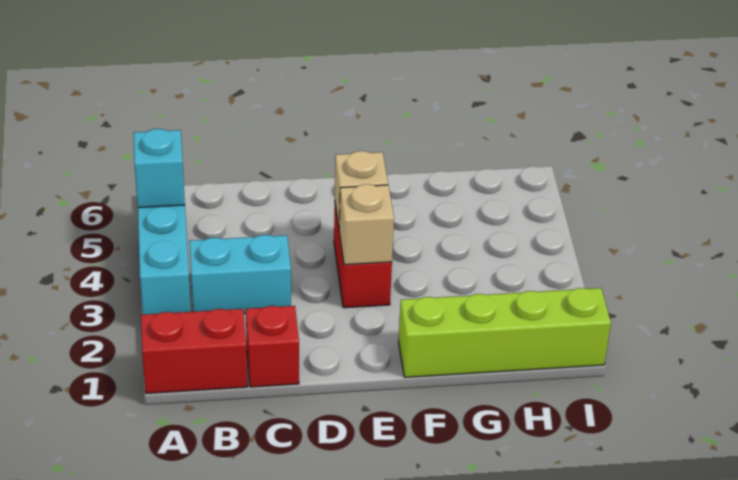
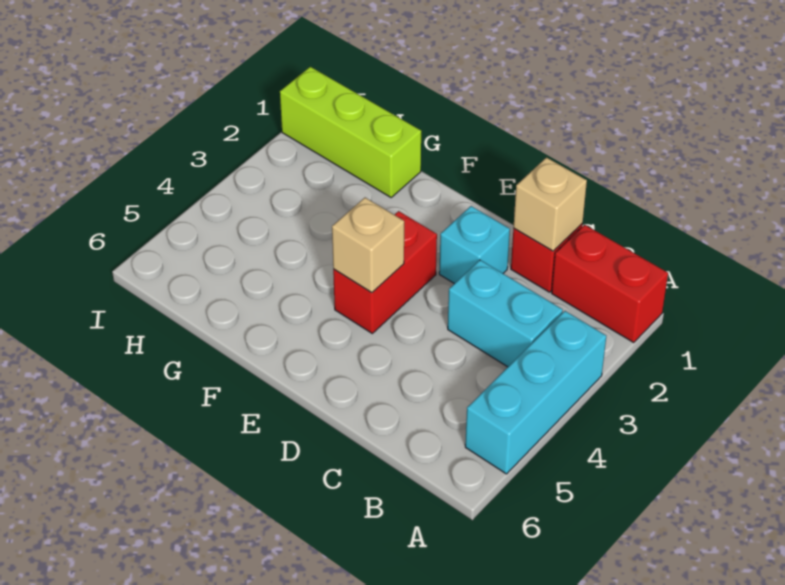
cyan brick A5 level 2 -> cyan brick D2 level 1
tan brick E3 level 2 -> tan brick C1 level 2
lime brick F1:I1 level 1 -> lime brick G1:I1 level 1

